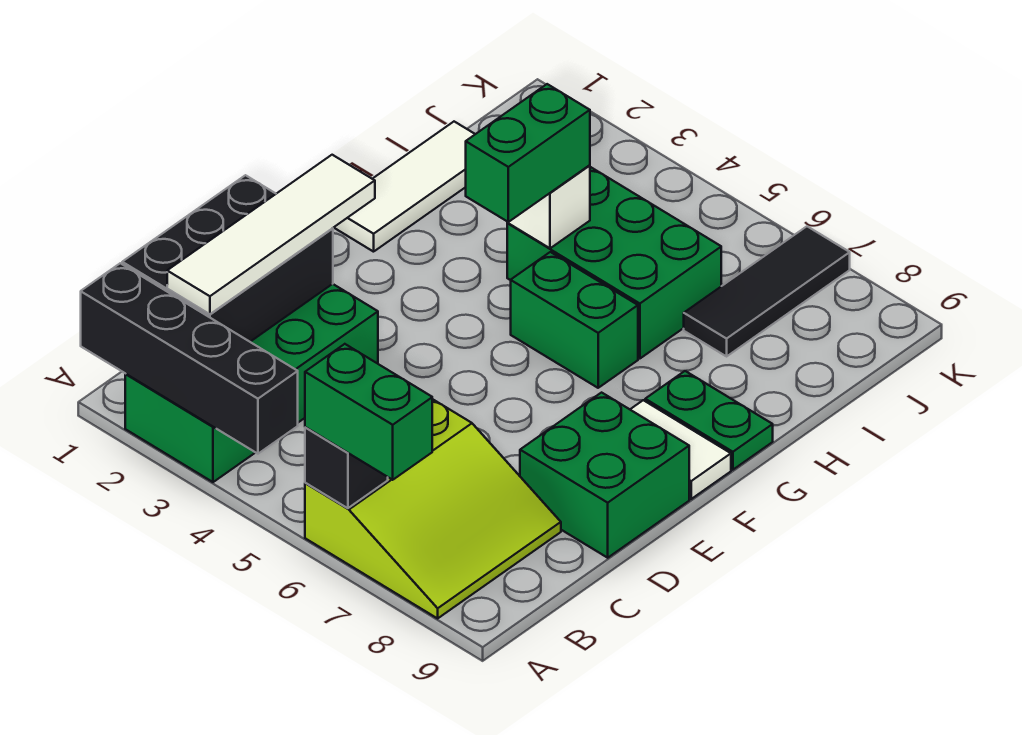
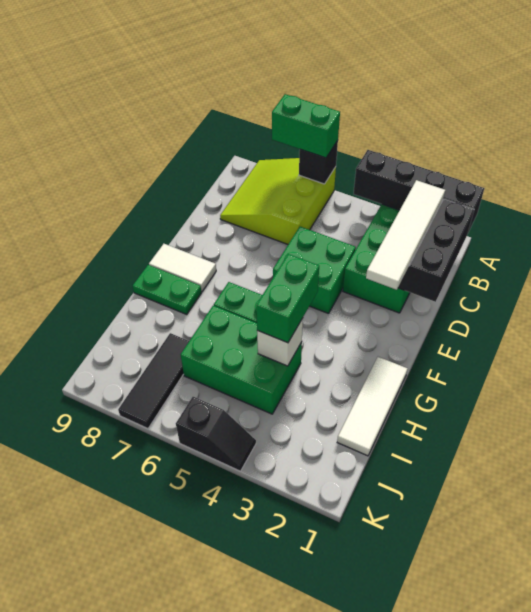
green brick D8:E9 level 1 -> green brick D4:E5 level 1
none -> black slope K4:K5 level 1 top 5

